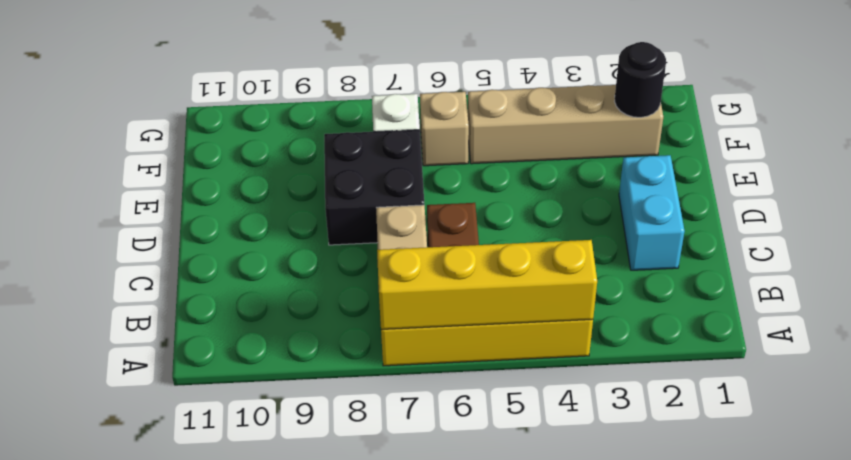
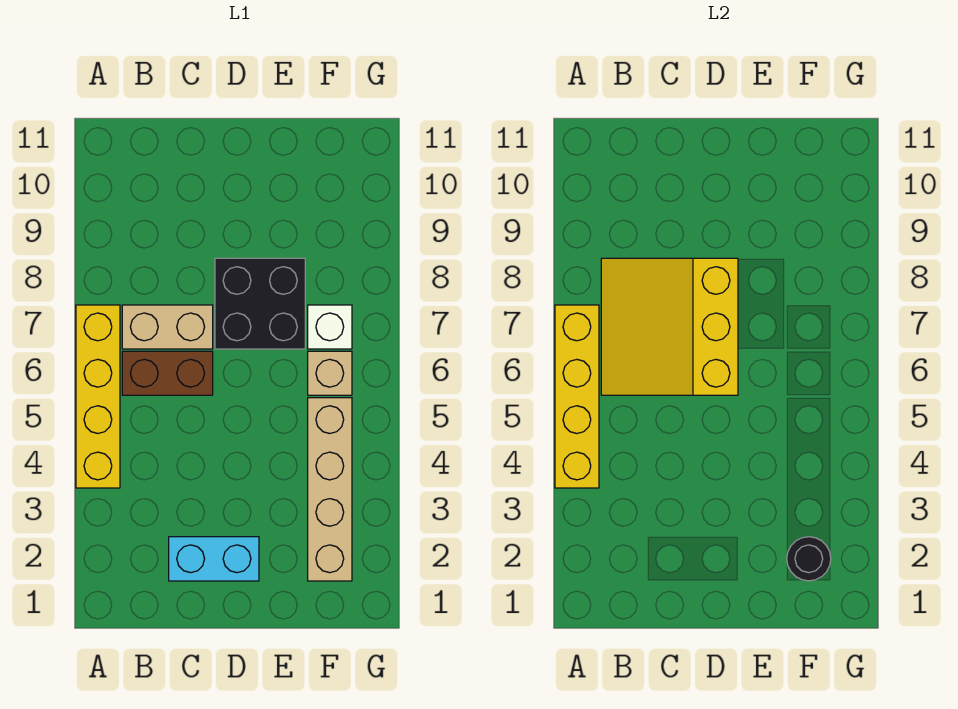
none -> yellow slope B6:D8 level 2 top D

